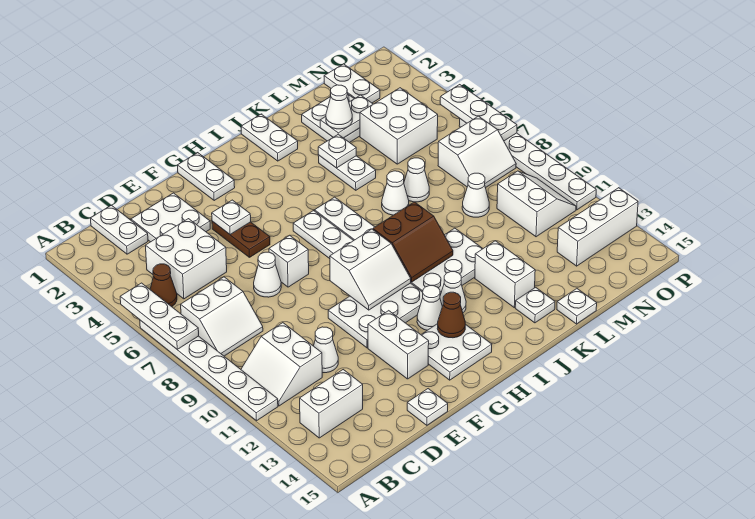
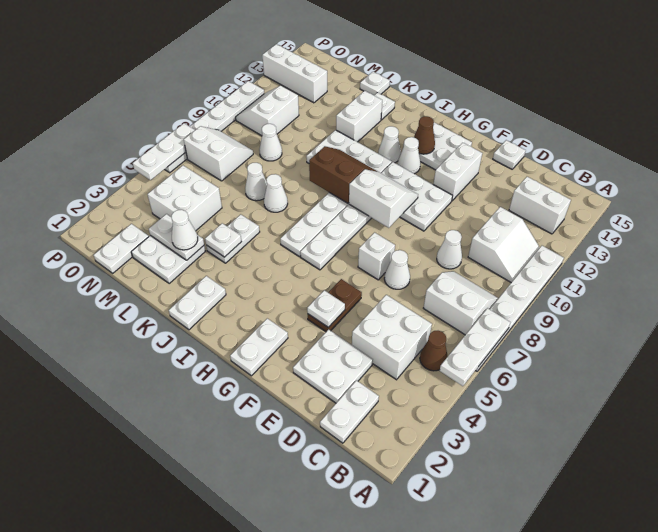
white cone D11 level 1 -> white cone D9 level 1

